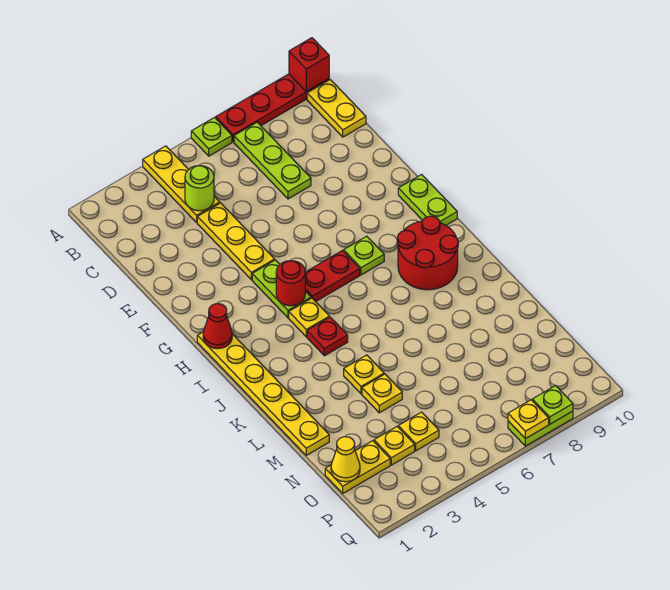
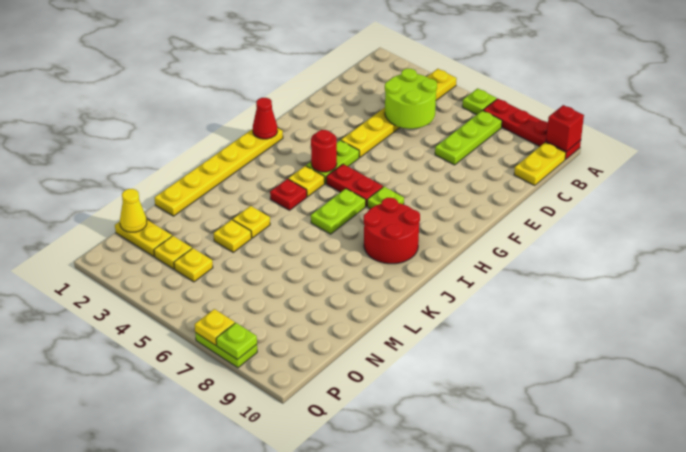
lime round brick C4 level 2 -> lime round brick C4:D5 level 2
lime plate G10:H10 level 1 -> lime plate I6:J6 level 1

